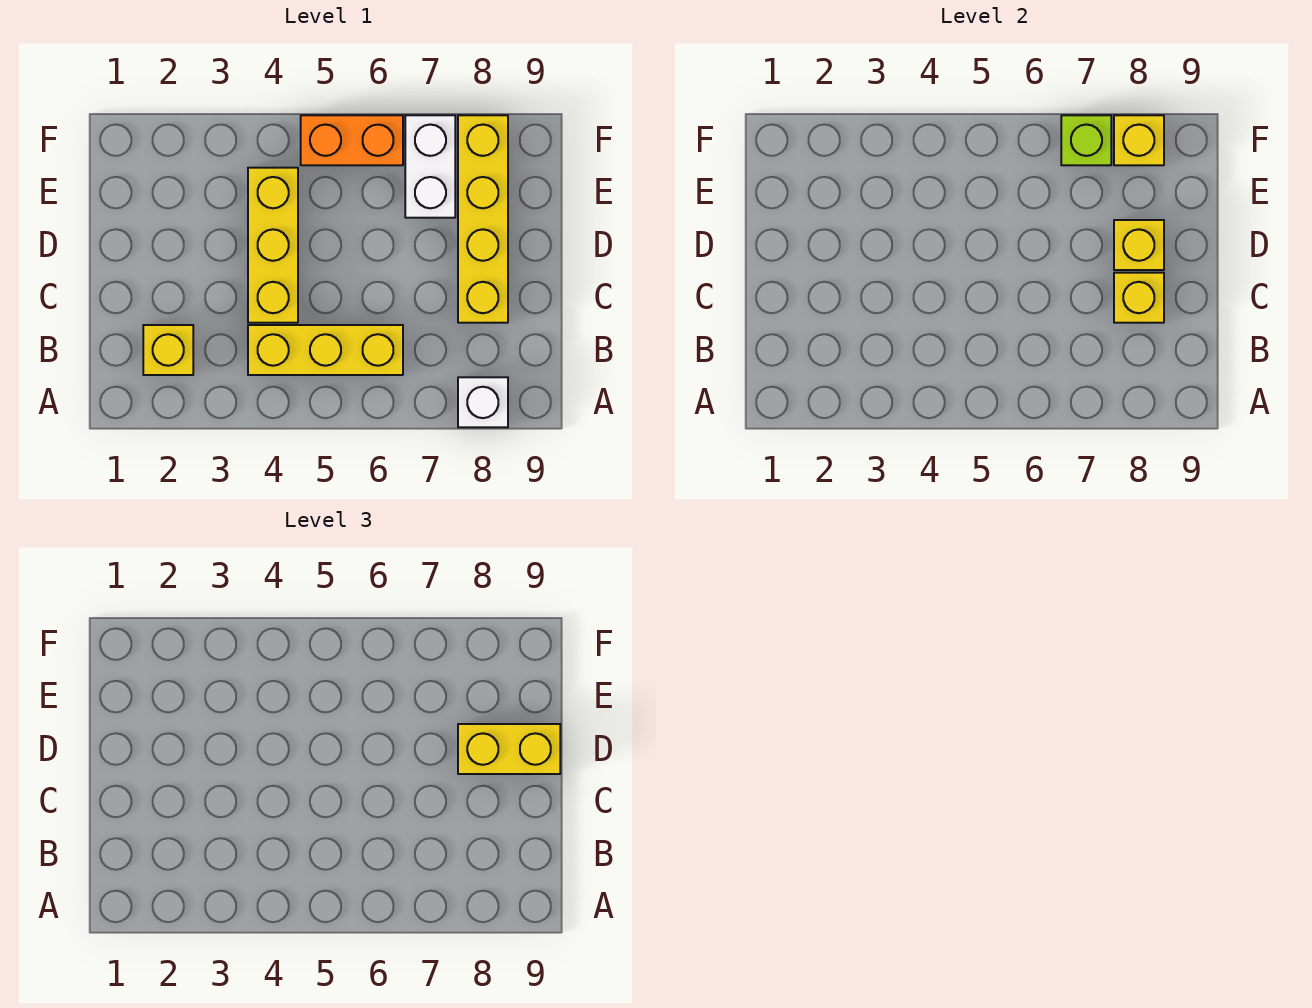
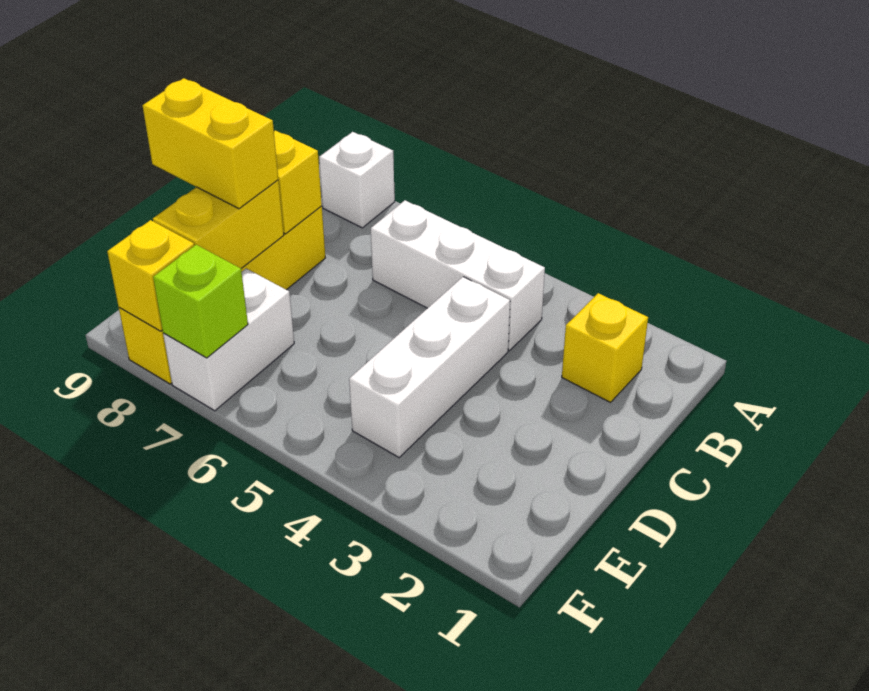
yellow brick B4:B6 level 1 -> white brick B4:B6 level 1
yellow brick C4:E4 level 1 -> white brick C4:E4 level 1
yellow brick D8 level 2 -> yellow brick D8:E8 level 2
orange brick F5:F6 level 1 -> none

